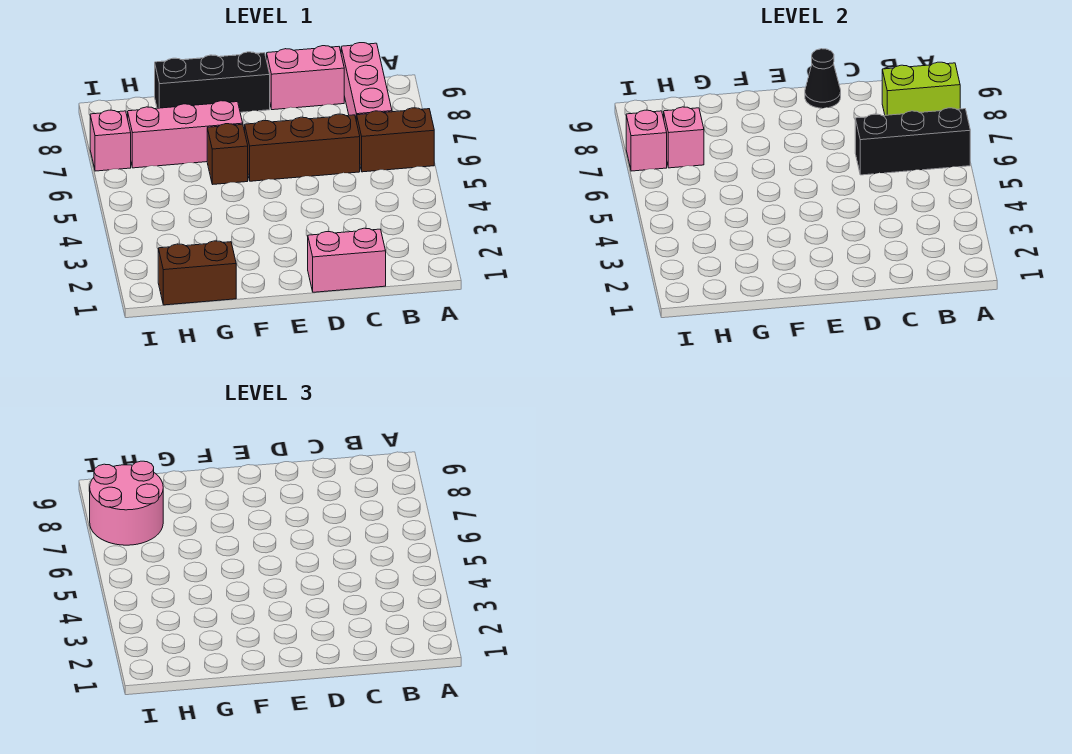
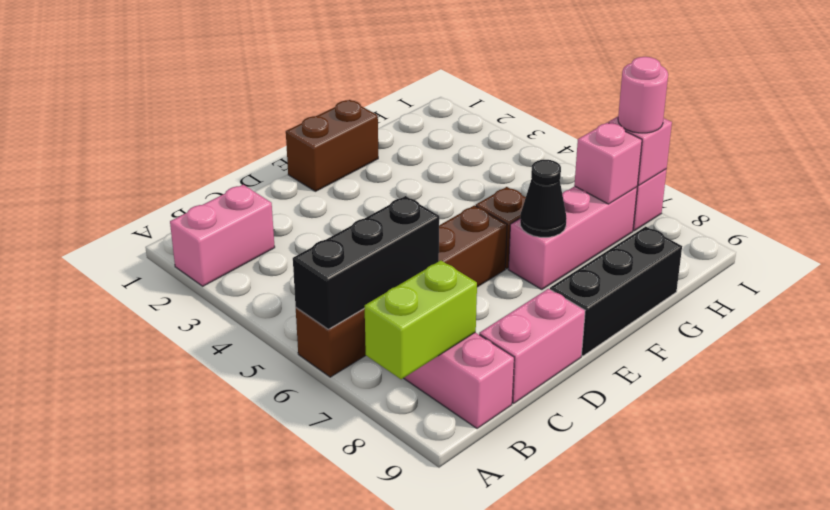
pink brick C1:D1 level 1 -> pink brick A2:B2 level 1
black cone D9 level 2 -> black cone F7 level 2
brown brick G1:H1 level 1 -> brown brick E1:F1 level 1
pink round brick H7:I8 level 3 -> pink round brick I7 level 3

